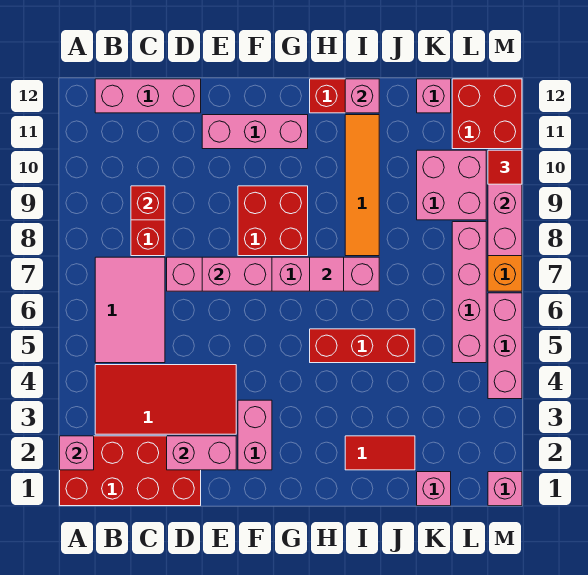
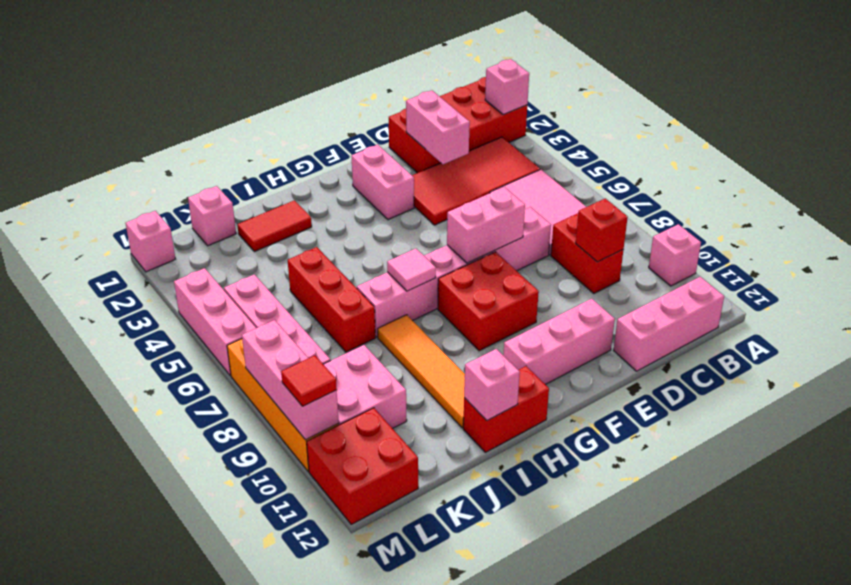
pink brick D2:E2 level 2 -> pink brick D2:D3 level 2
red brick H5:J5 level 1 -> red brick J5:J7 level 1
pink brick K12 level 1 -> pink brick A10 level 1

